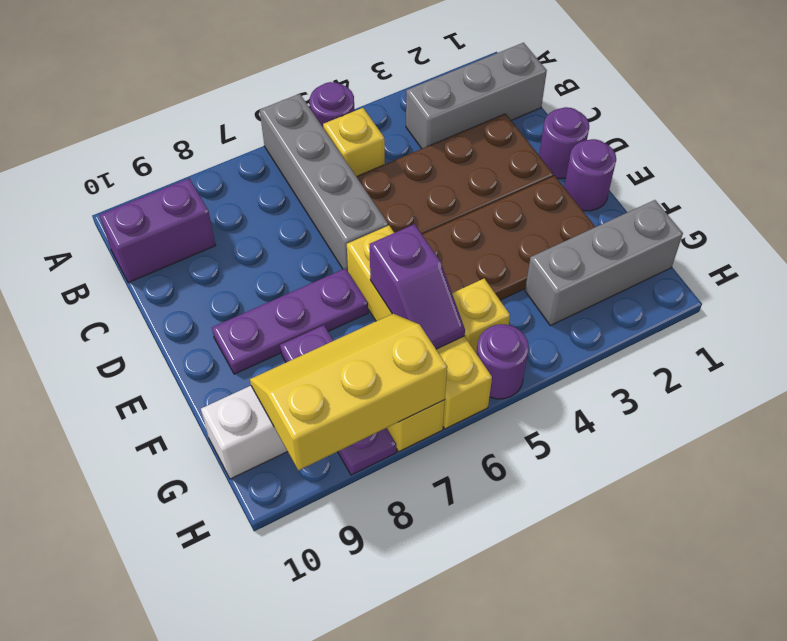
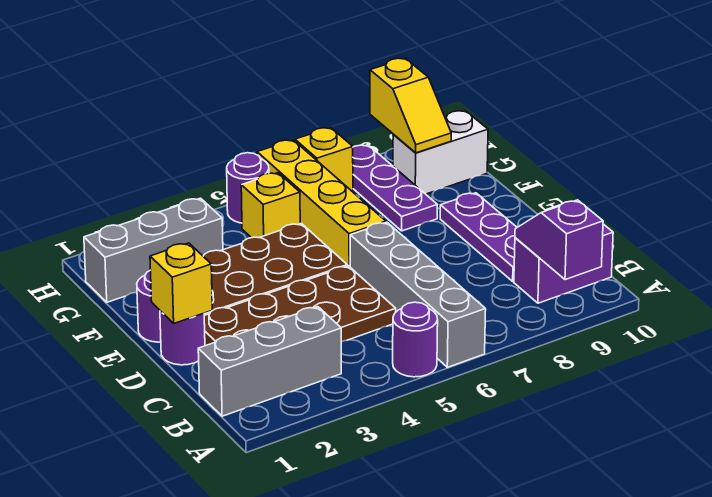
yellow brick B5 level 1 -> yellow brick D1 level 2
purple plate E7:E9 level 1 -> purple plate C9:E9 level 1
purple slope F6:G6 level 2 top F -> purple slope A9:B9 level 2 top A
yellow slope G7:H9 level 2 top H -> yellow slope G9:H9 level 2 top H

